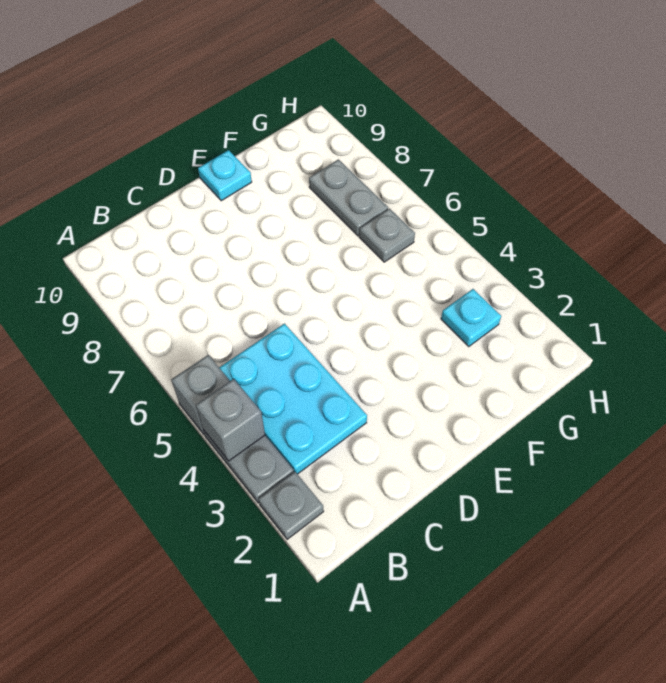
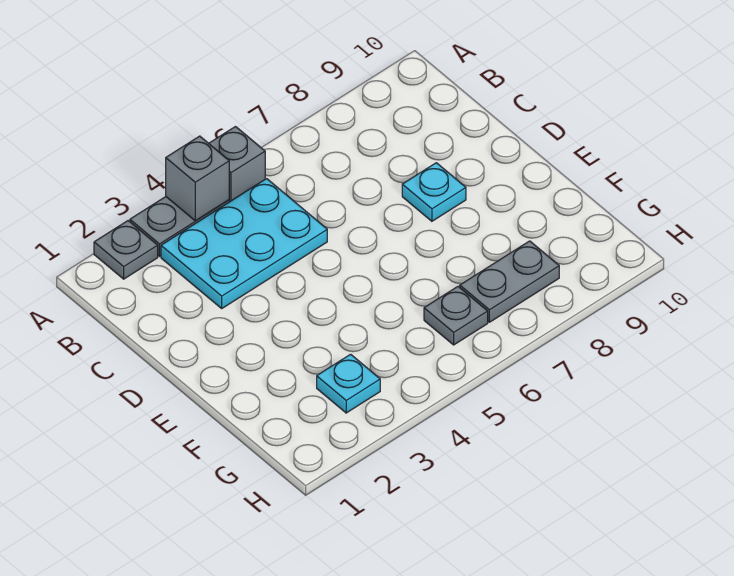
cyan plate E10 level 1 -> cyan plate D8 level 1

